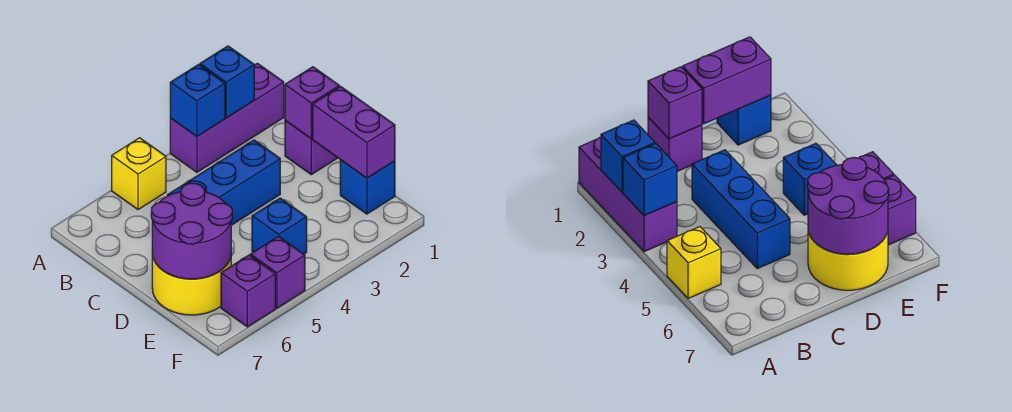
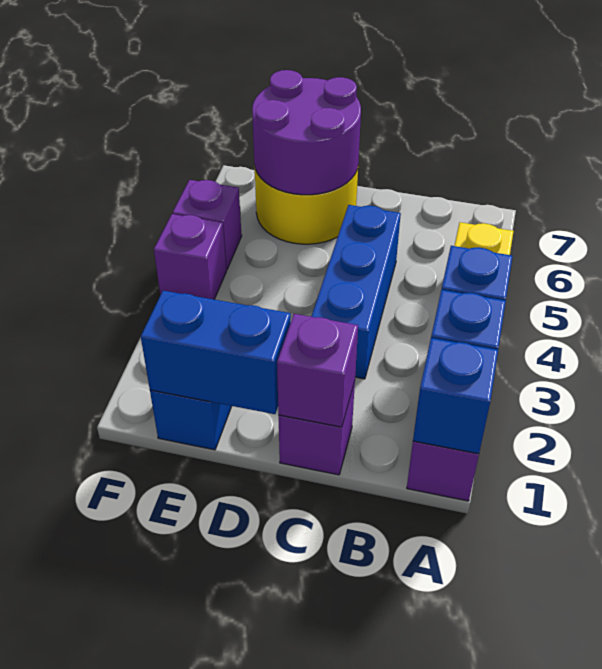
purple brick D1:E1 level 2 -> blue brick D1:E1 level 2
blue brick E4 level 1 -> blue brick A1 level 2
purple brick F6 level 1 -> purple brick F4 level 1

